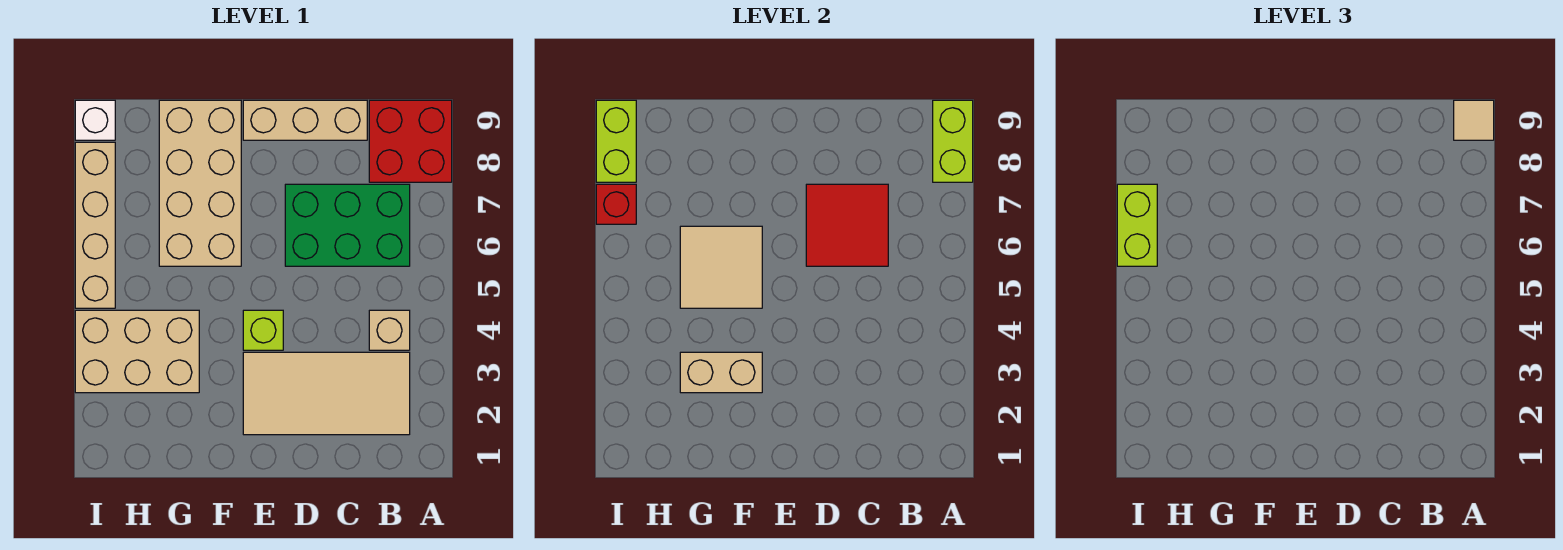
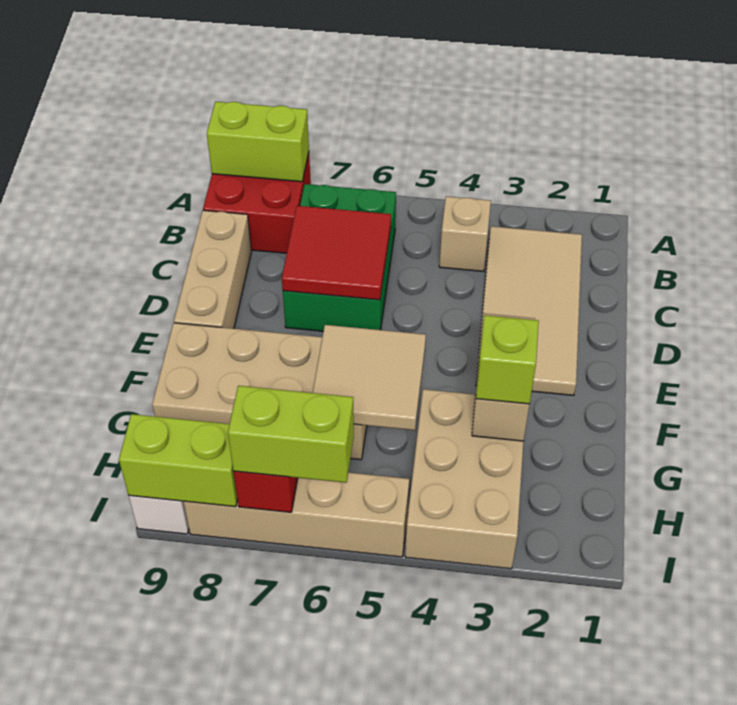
tan tile A9 level 3 -> none
lime brick E4 level 1 -> lime brick G3 level 3

